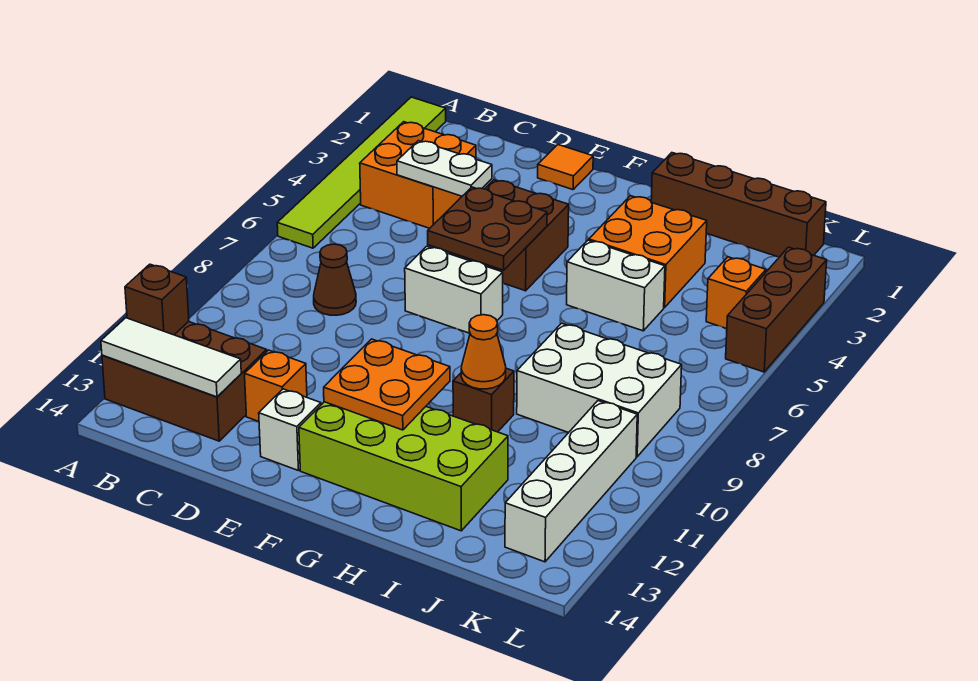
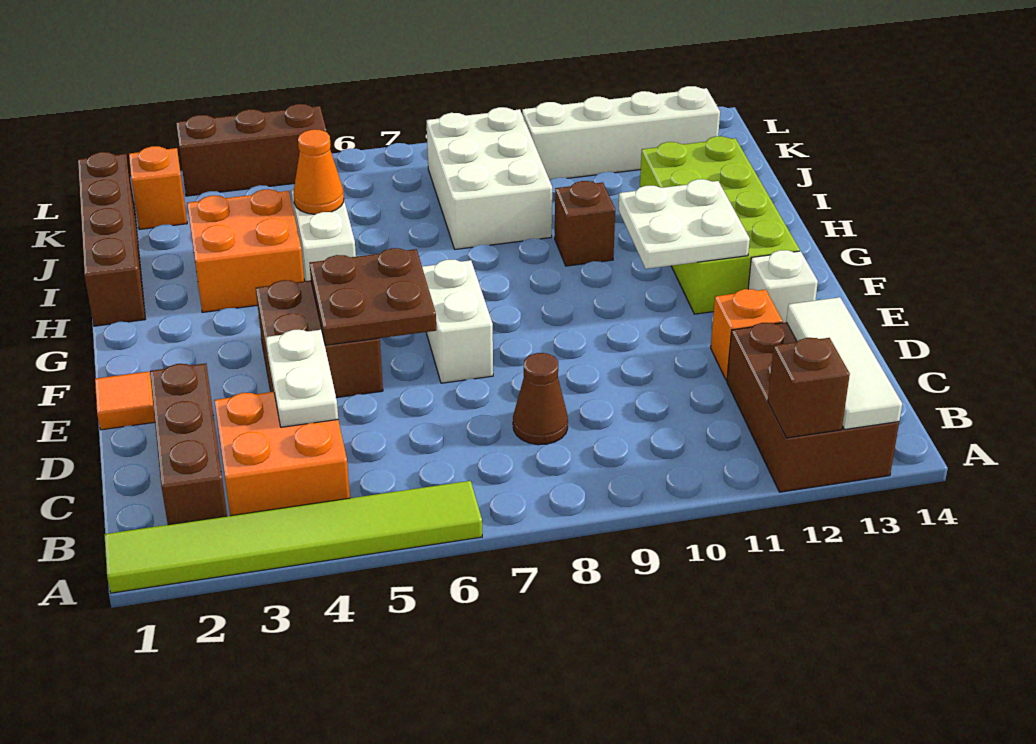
none -> brown brick B2:D2 level 1
orange plate F11:G12 level 2 -> white plate F11:G12 level 2
orange cone H10 level 2 -> orange cone I5 level 2
orange brick K4 level 1 -> orange brick K2 level 1

